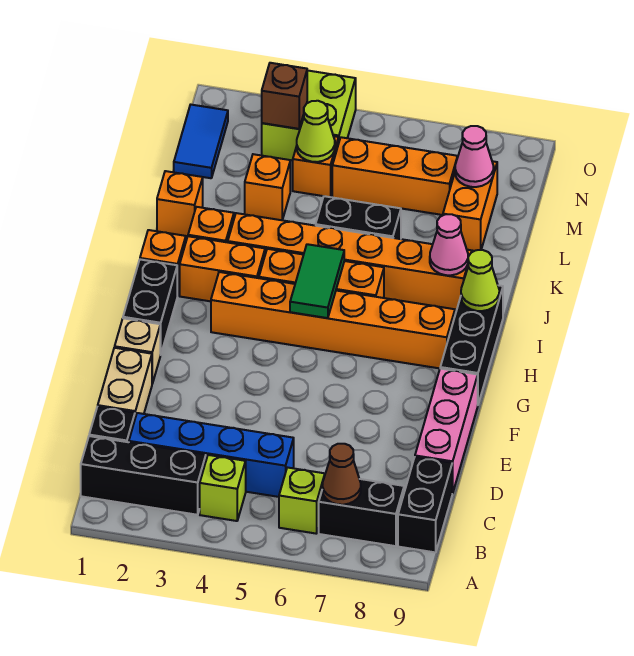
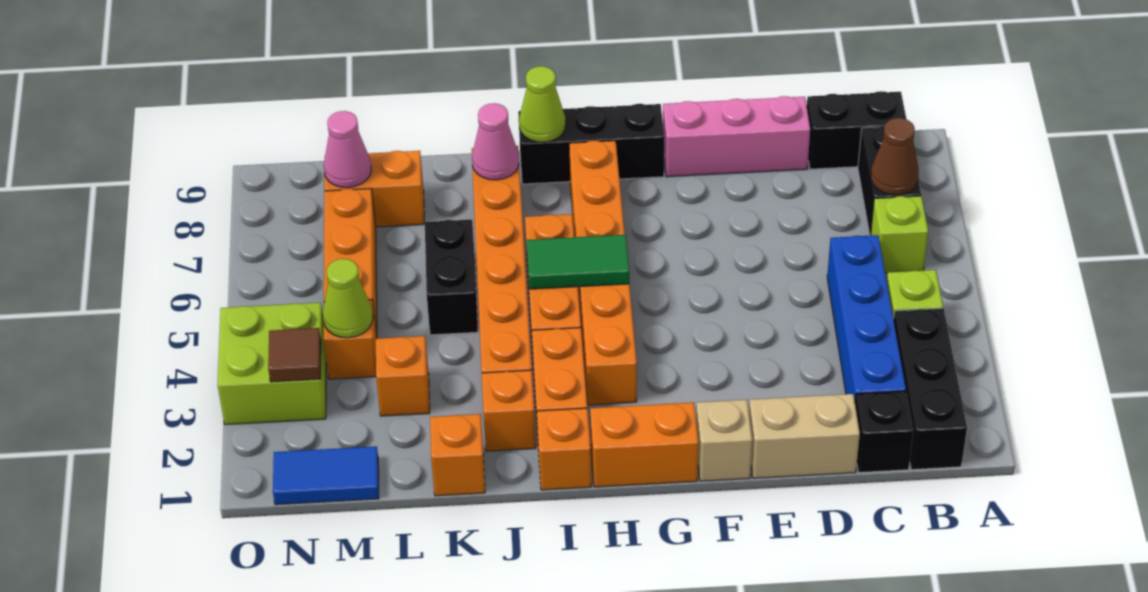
black brick G1:H1 level 1 -> orange brick G1:H1 level 1
brown brick N3 level 2 -> brown tile N3 level 2

